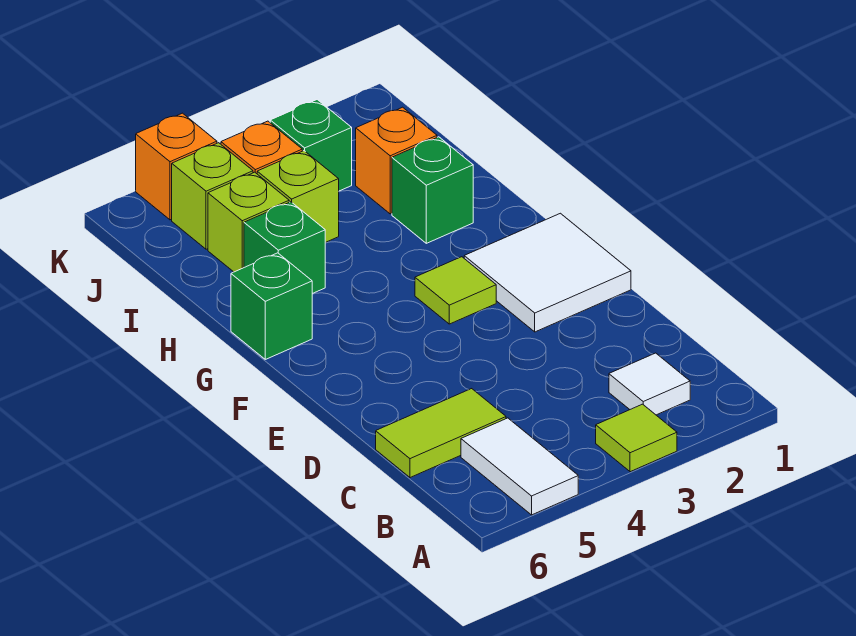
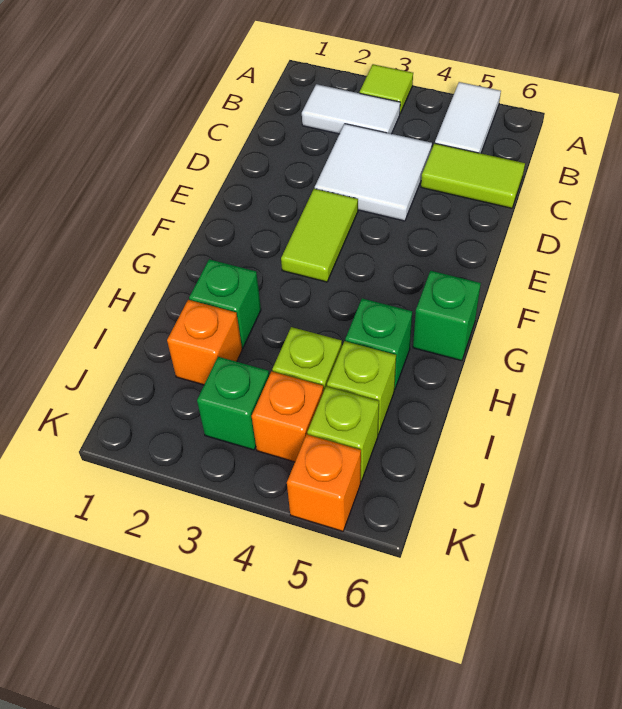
white tile B2 level 1 -> white tile B2:B3 level 1
white tile E1:F2 level 1 -> white tile C3:D4 level 1
lime tile F3 level 1 -> lime tile E3:F3 level 1

